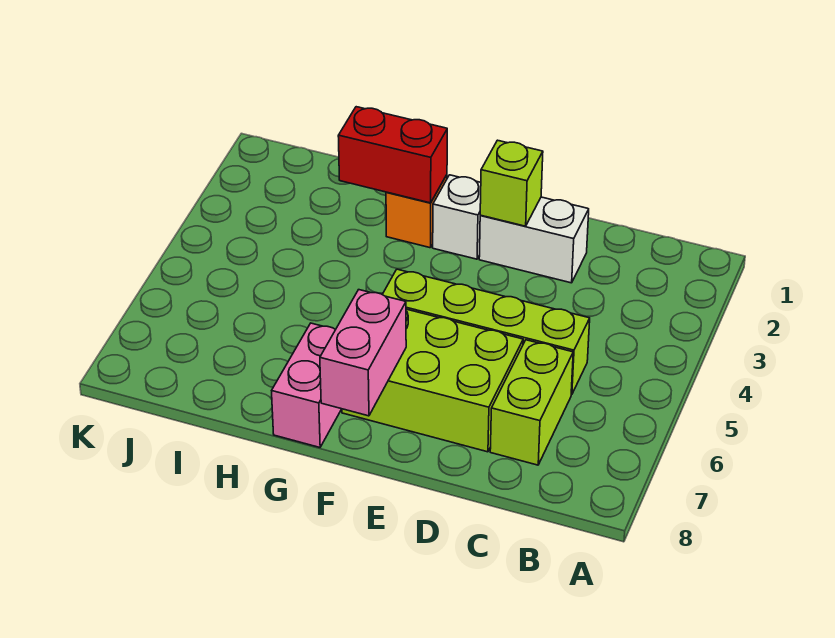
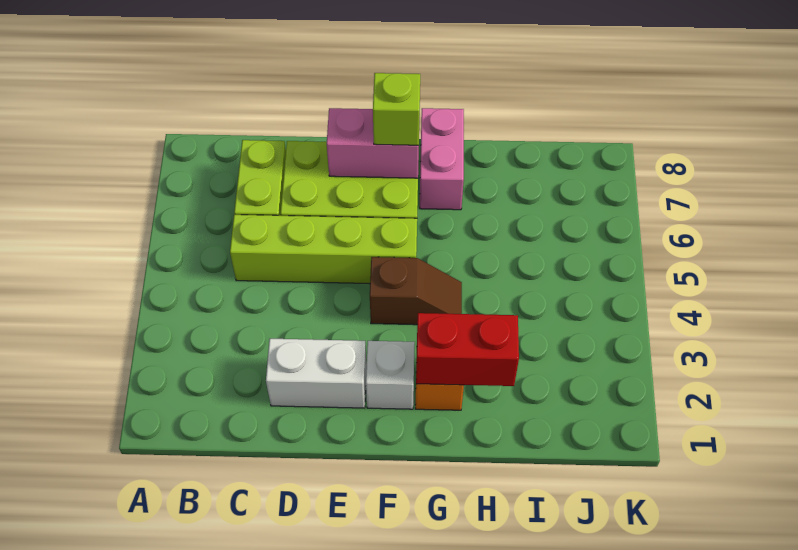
lime brick E2 level 2 -> lime brick F7 level 3
none -> brown slope F4:G4 level 1 top F
pink brick F7:F8 level 2 -> pink brick E7:F7 level 2

